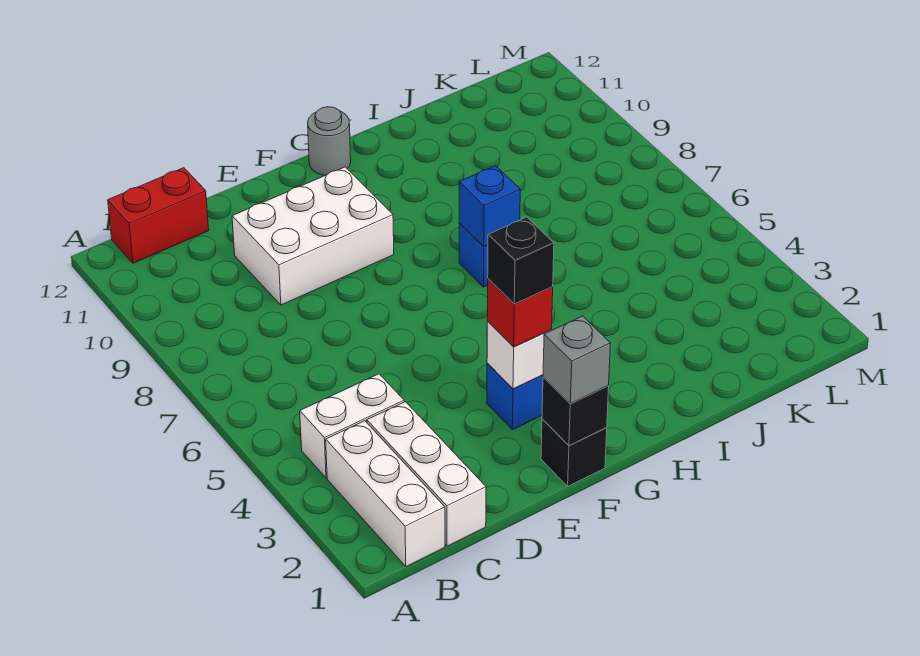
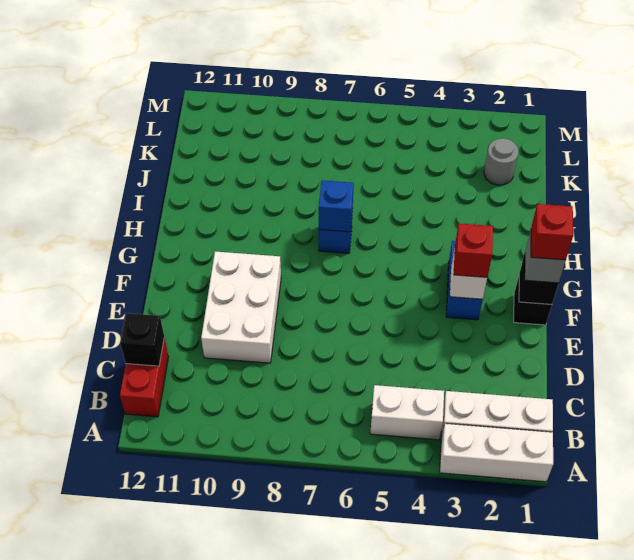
white brick B4:C4 level 1 -> white brick B4:B5 level 1
white brick C1:C3 level 1 -> white brick A1:A3 level 1
none -> red brick F1 level 4
black brick F3 level 4 -> black brick C12 level 2
grey round brick G12 level 1 -> grey round brick K2 level 1

